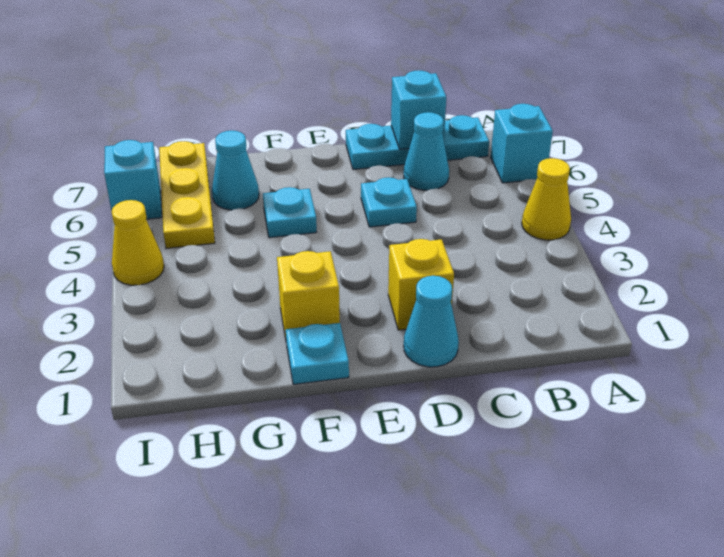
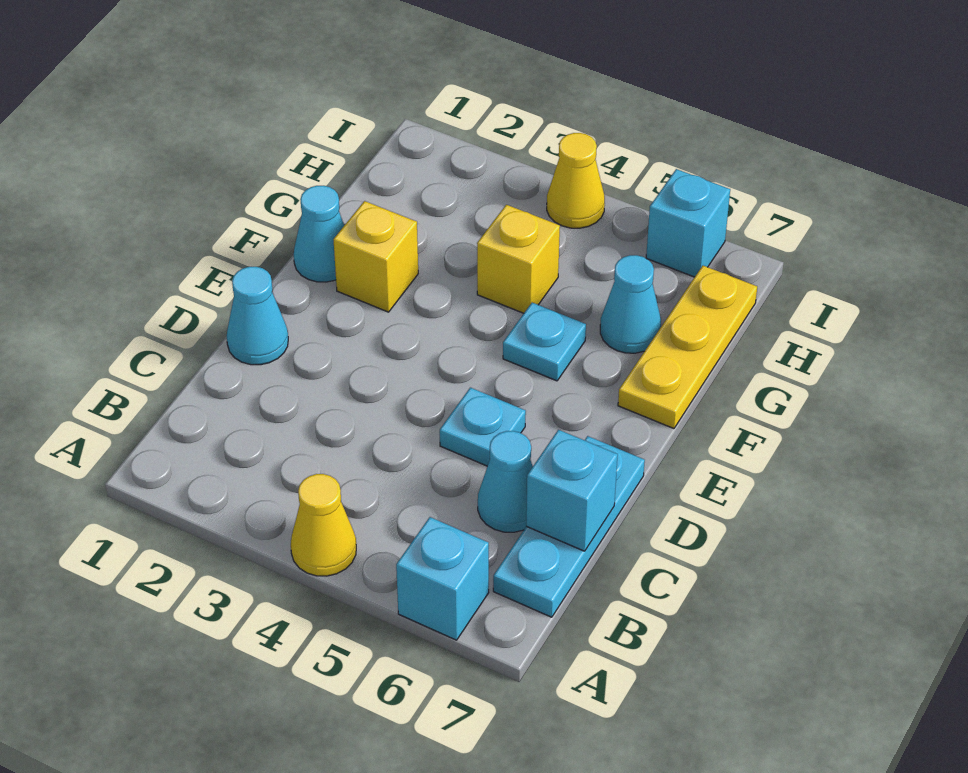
yellow brick D2 level 1 -> yellow brick G4 level 1
cyan plate F1 level 1 -> cyan cone F1 level 1
yellow plate H5:H7 level 1 -> yellow plate F7:H7 level 1

